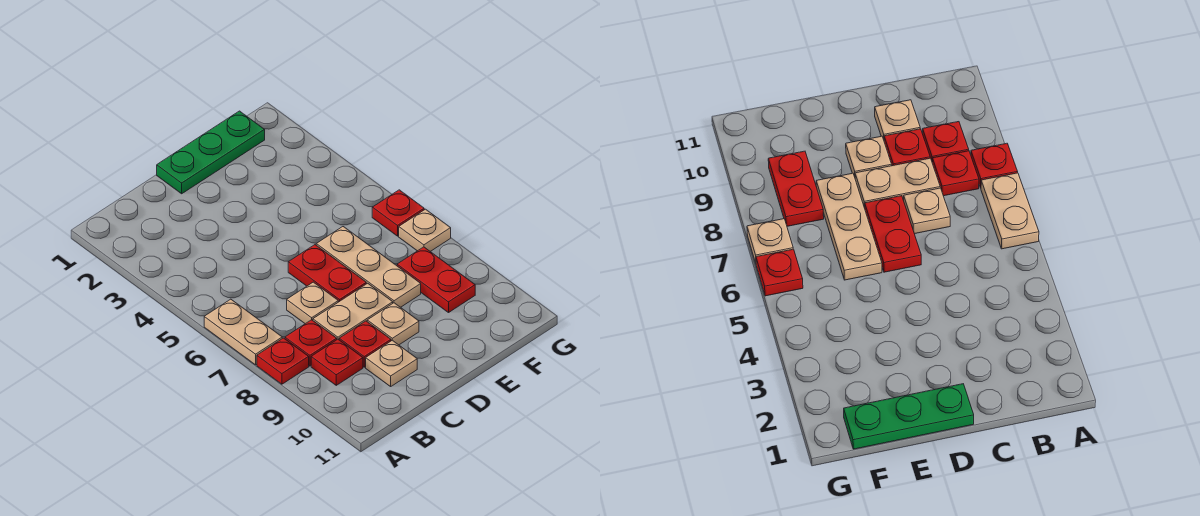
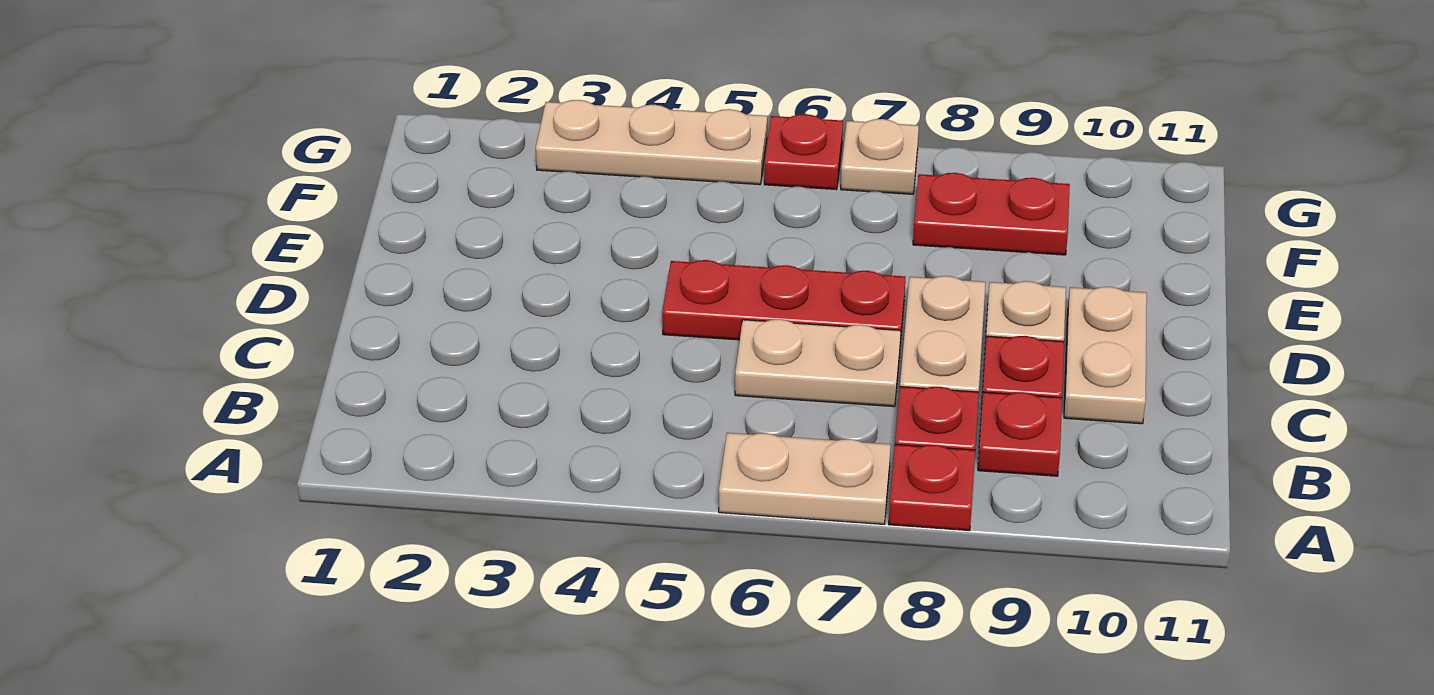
tan plate C7 level 1 -> tan plate C6:C7 level 1
tan plate C10 level 1 -> tan plate C10:D10 level 1
green plate D1:F1 level 1 -> none
red plate D6:D7 level 1 -> red plate D5:D7 level 1
tan plate E6:E8 level 1 -> tan plate G3:G5 level 1

